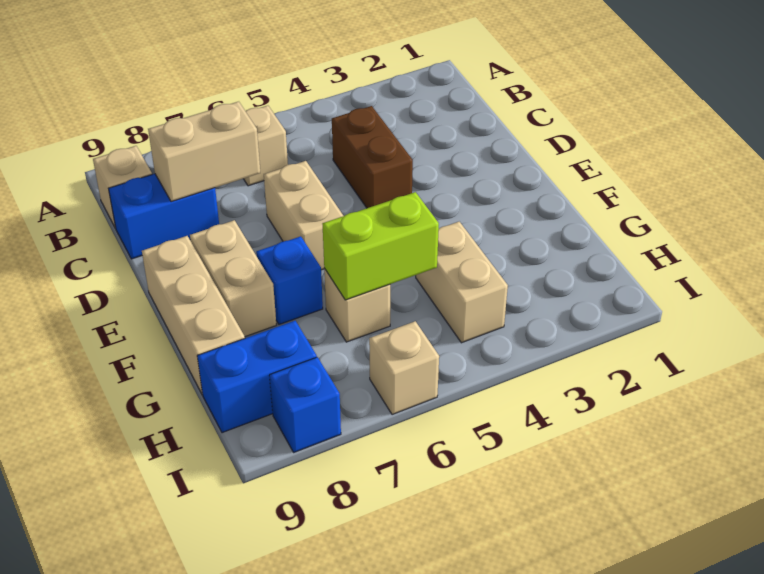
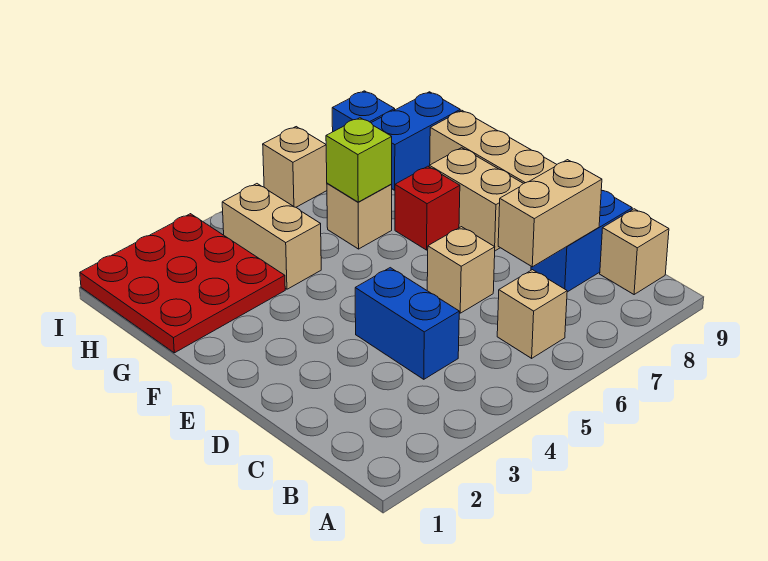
brown brick C4:D4 level 1 -> blue brick C4:D4 level 1
tan brick D6:E6 level 1 -> tan brick D6 level 1
blue brick F7 level 1 -> red brick F7 level 1
none -> red plate G1:I3 level 1
lime brick G5:G6 level 2 -> lime brick G6 level 2

